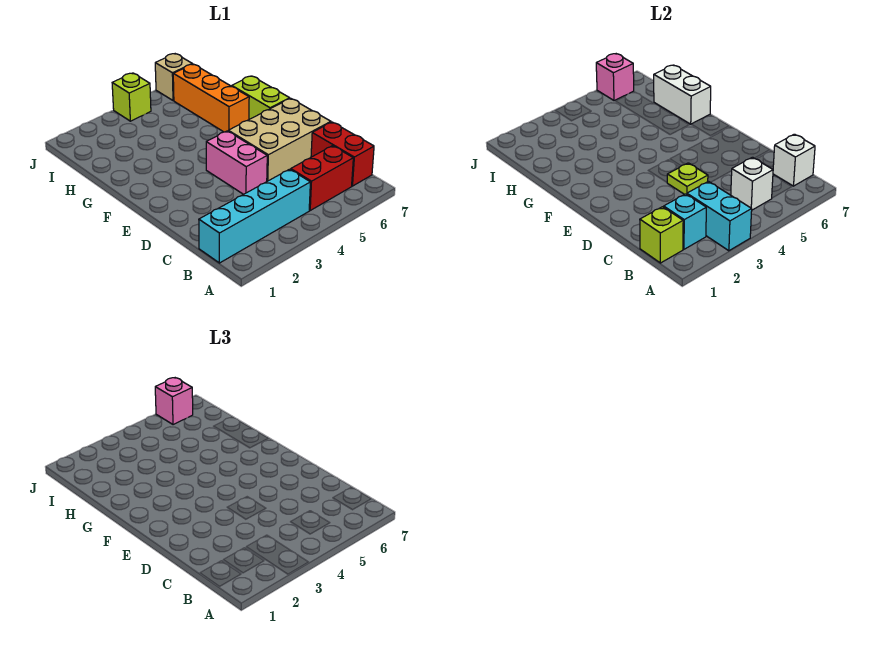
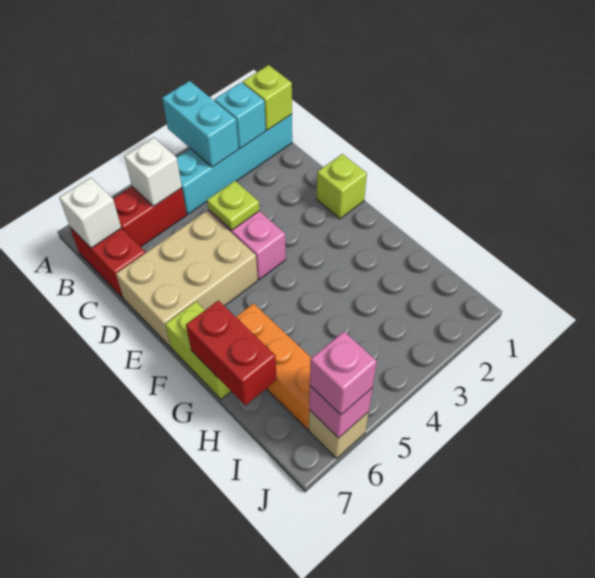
white brick G7:H7 level 2 -> red brick G7:H7 level 2
lime brick J4 level 1 -> lime brick E1 level 1

